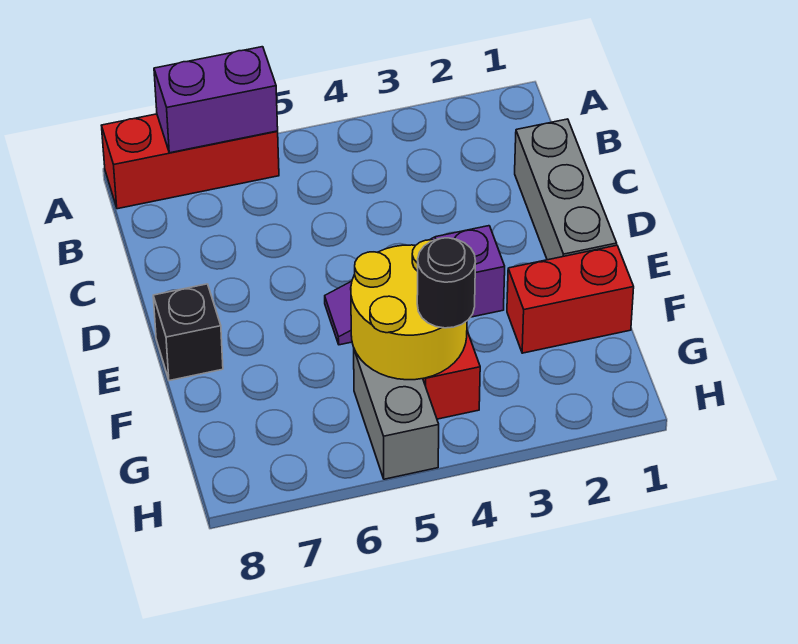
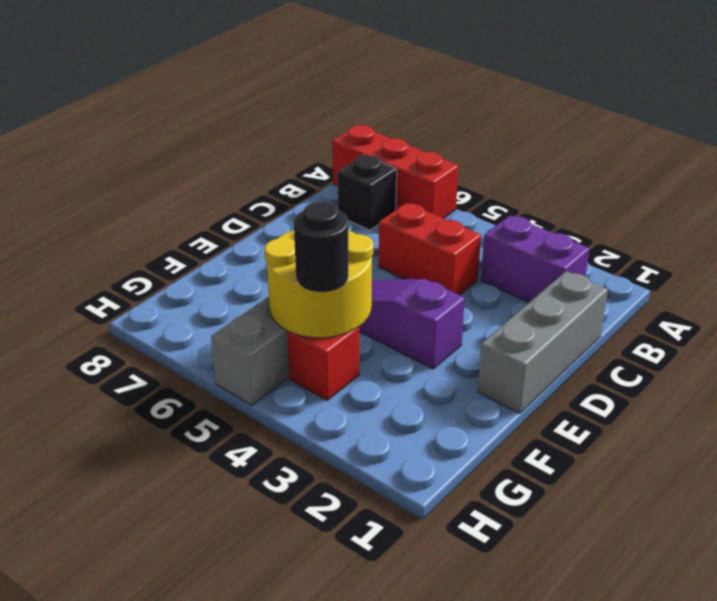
purple brick A6:A7 level 2 -> purple brick B2:B3 level 1
black brick E8 level 1 -> black brick B7 level 1
red brick F1:F2 level 1 -> red brick C4:C5 level 1

